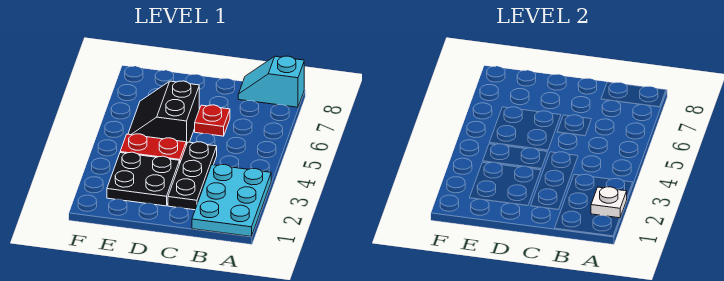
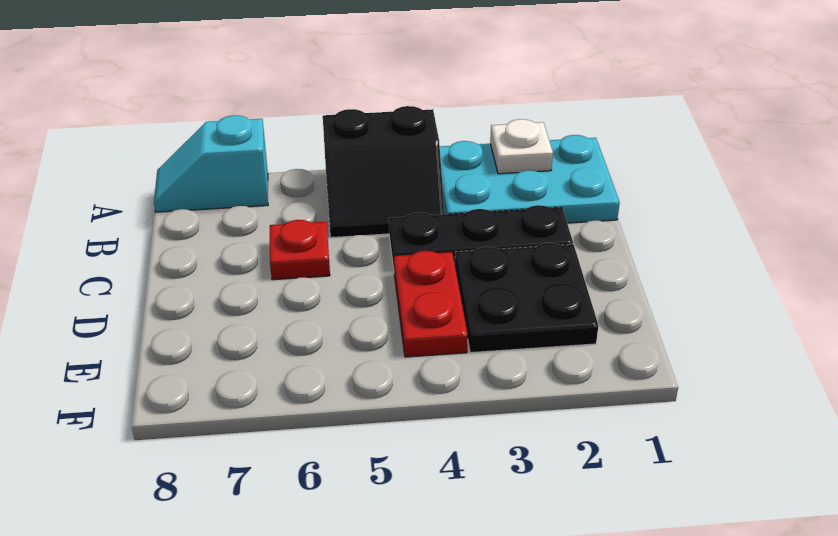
cyan slope A8:B8 level 1 top A -> cyan slope A7:A8 level 1 top 7
black slope D5:E6 level 1 top D -> black slope A4:B5 level 1 top A

